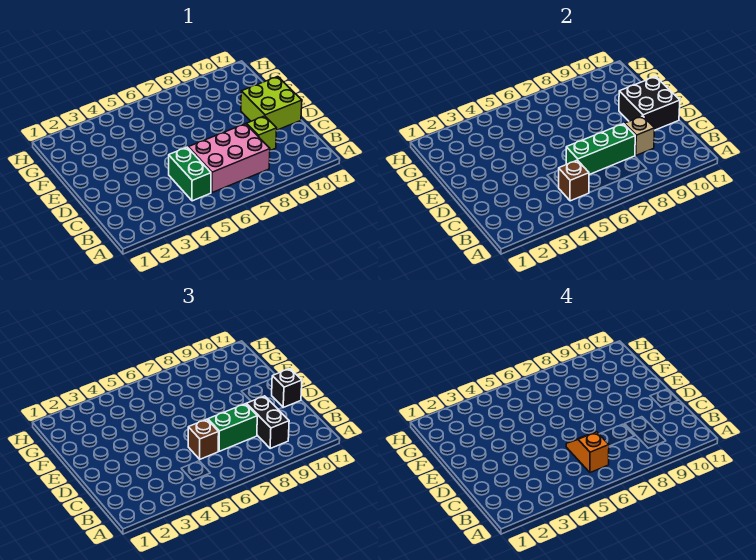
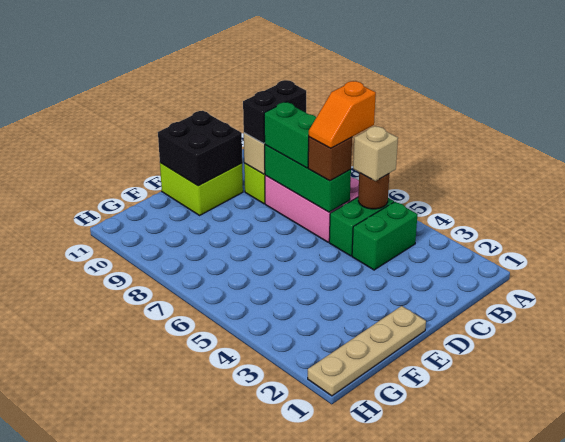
none -> green brick B4:C4 level 1
brown brick B5 level 2 -> brown round brick B5 level 2
none -> tan brick B5 level 3
black brick D11 level 3 -> none
none -> tan plate E1:H1 level 1

